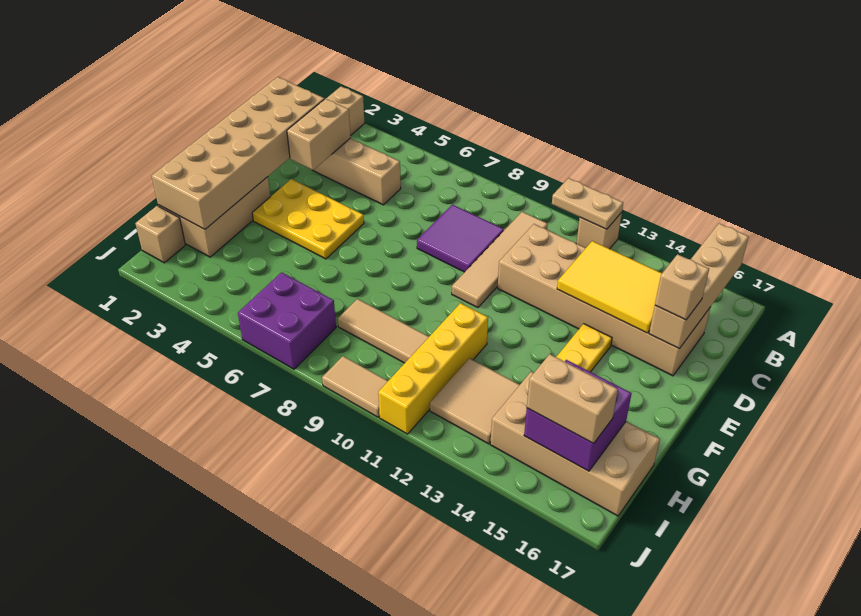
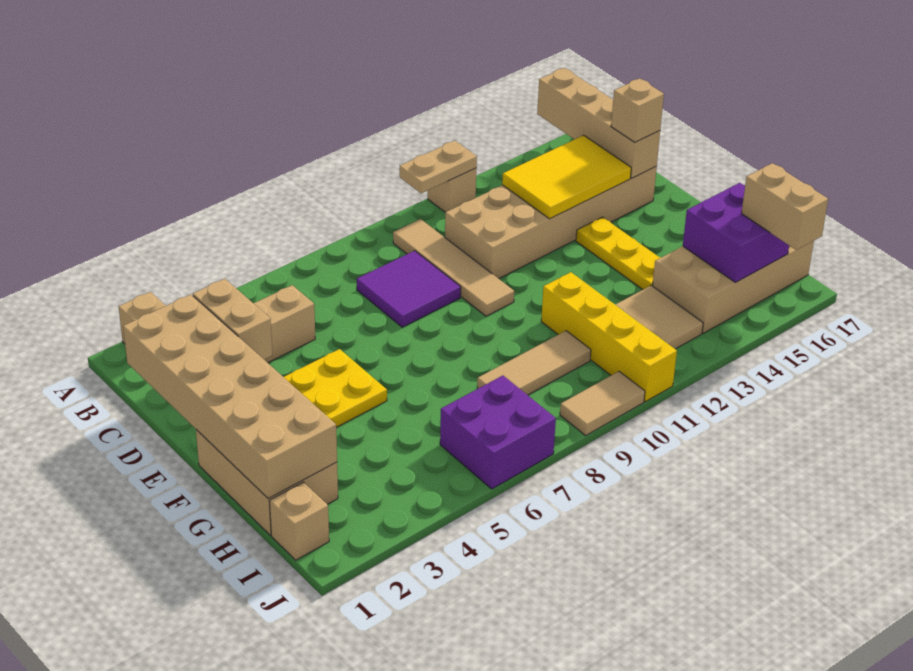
tan brick I15:I16 level 3 -> tan brick I16:J16 level 3

